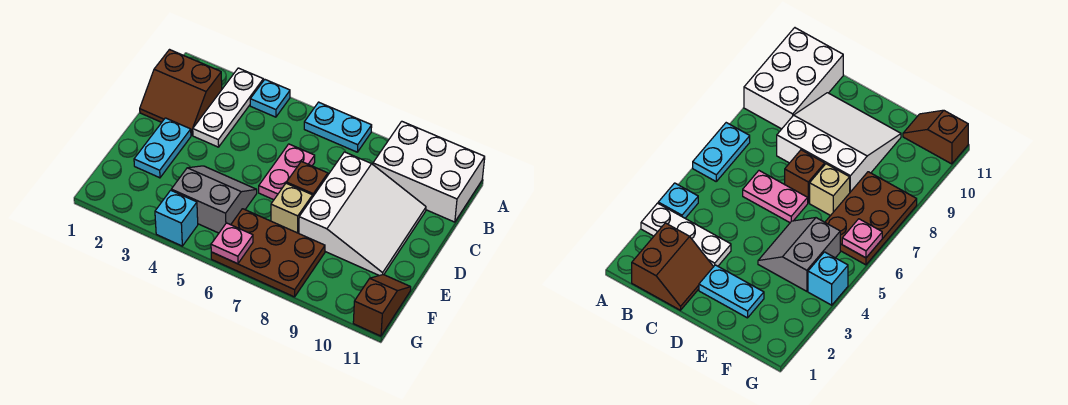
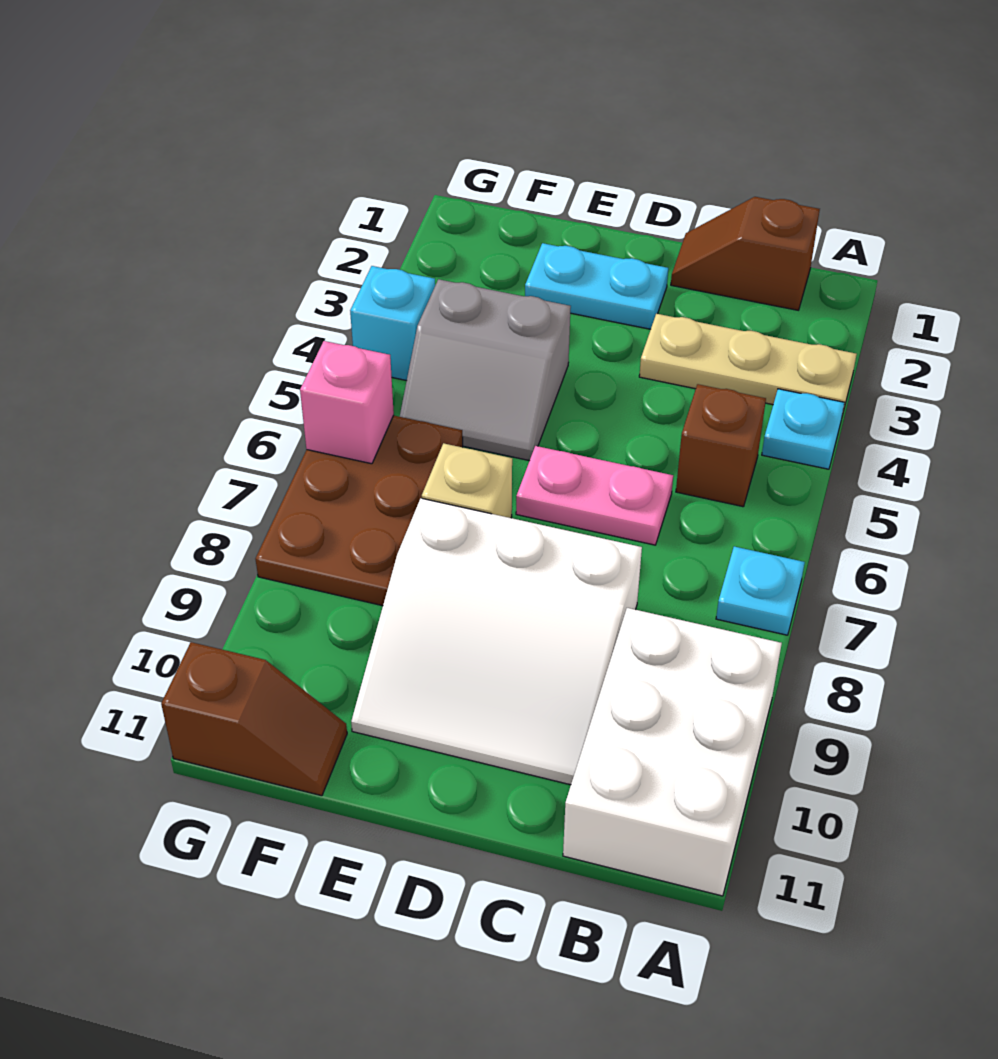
white plate A3:C3 level 1 -> tan plate A3:C3 level 1
cyan plate A6:A7 level 1 -> cyan plate A7 level 1
brown slope B1:C2 level 1 top B -> brown slope B1:C1 level 1 top B
brown brick D7 level 1 -> brown brick B5 level 1
grey slope E4:F5 level 1 top F -> grey slope E4:F5 level 1 top 4
pink plate G6 level 2 -> pink brick G6 level 2

